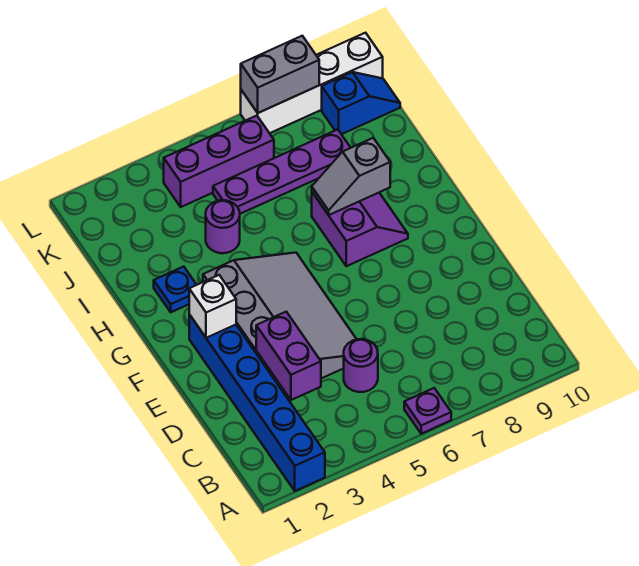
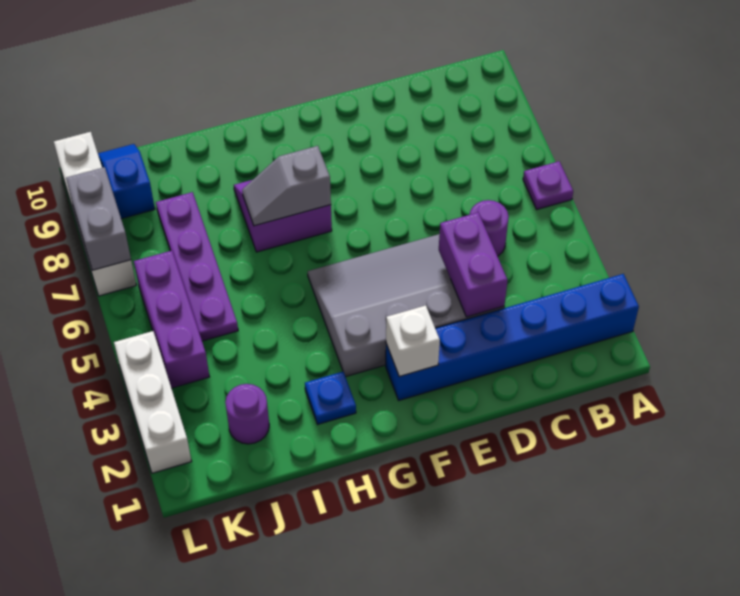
purple brick C3:D3 level 2 -> purple brick D3:D4 level 2
grey slope H7:H8 level 2 top 8 -> grey slope G7:H7 level 2 top G
purple round brick I4 level 1 -> purple round brick J2 level 1
none -> white brick L2:L4 level 1

